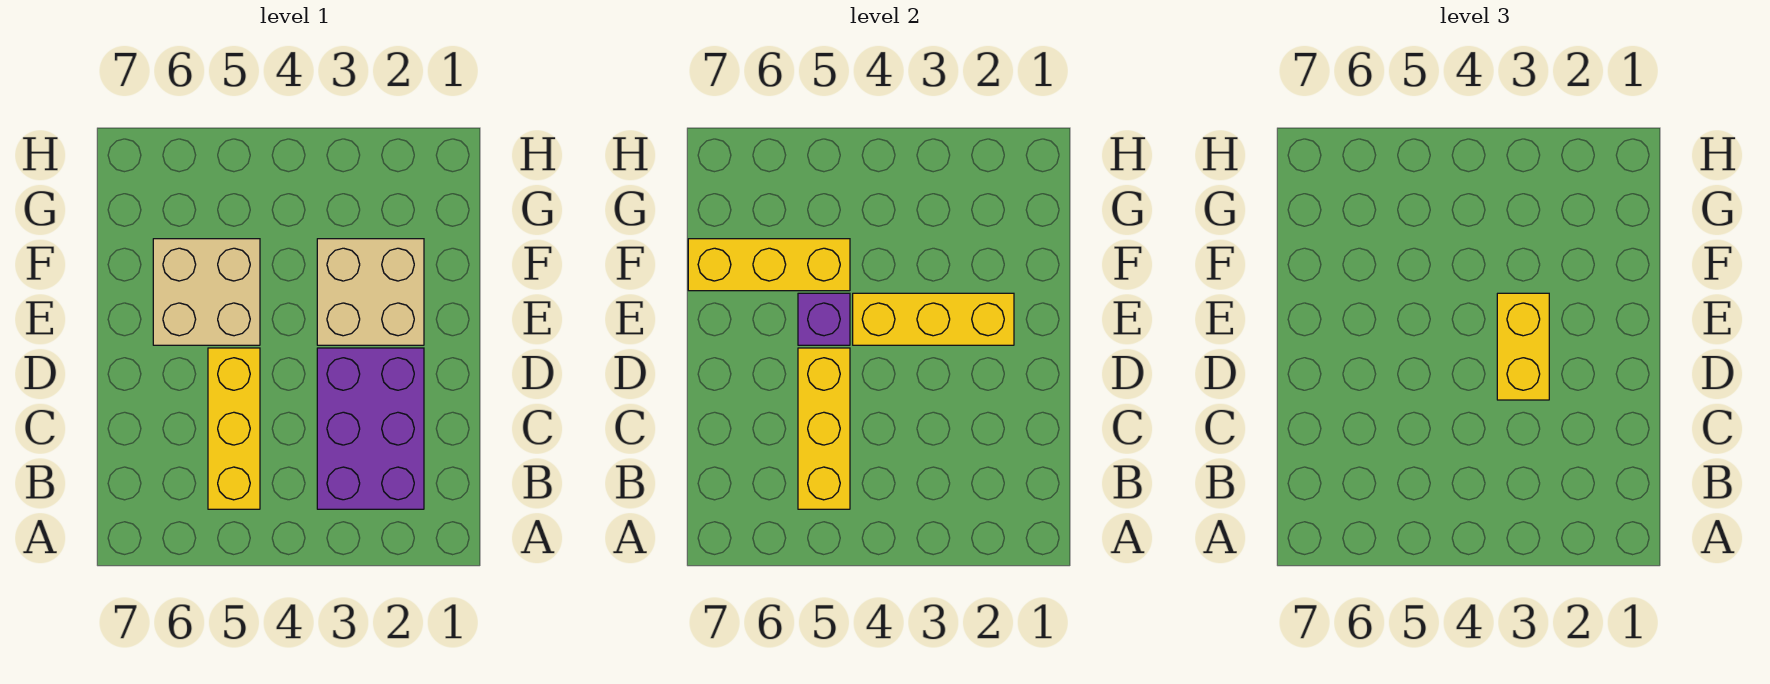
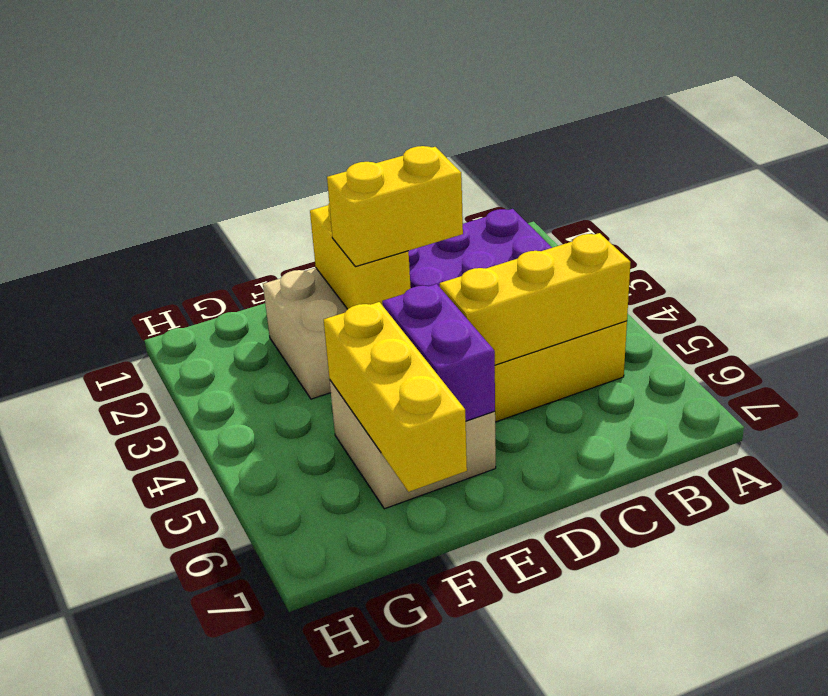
yellow brick E2:E4 level 2 -> yellow brick E2:E3 level 2
purple brick E5 level 2 -> purple brick E5:E6 level 2

